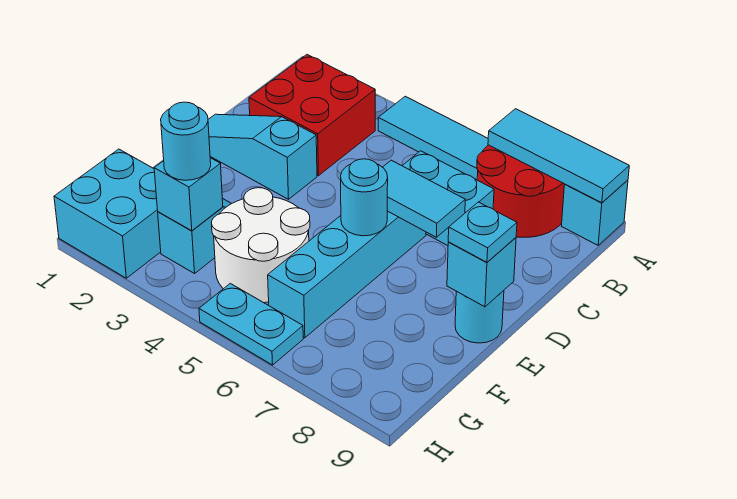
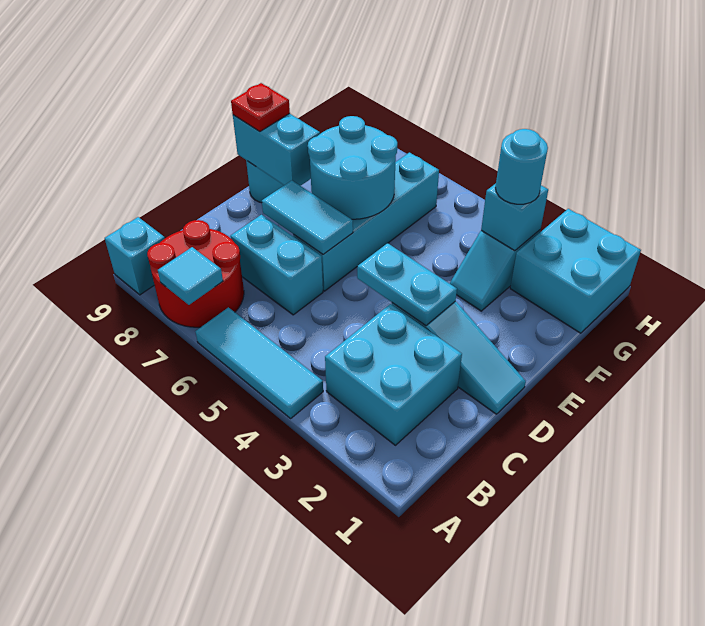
cyan tile A7:A9 level 2 -> cyan tile A7 level 2
red brick B2:C3 level 1 -> cyan brick B2:C3 level 1
cyan round brick E6 level 2 -> cyan round brick E6:F7 level 2
cyan brick E9 level 2 -> cyan brick E8:E9 level 2
cyan plate E9 level 3 -> red plate E9 level 3
white round brick F4:G5 level 1 -> none
cyan plate H5:H6 level 1 -> cyan plate D3:D4 level 2

